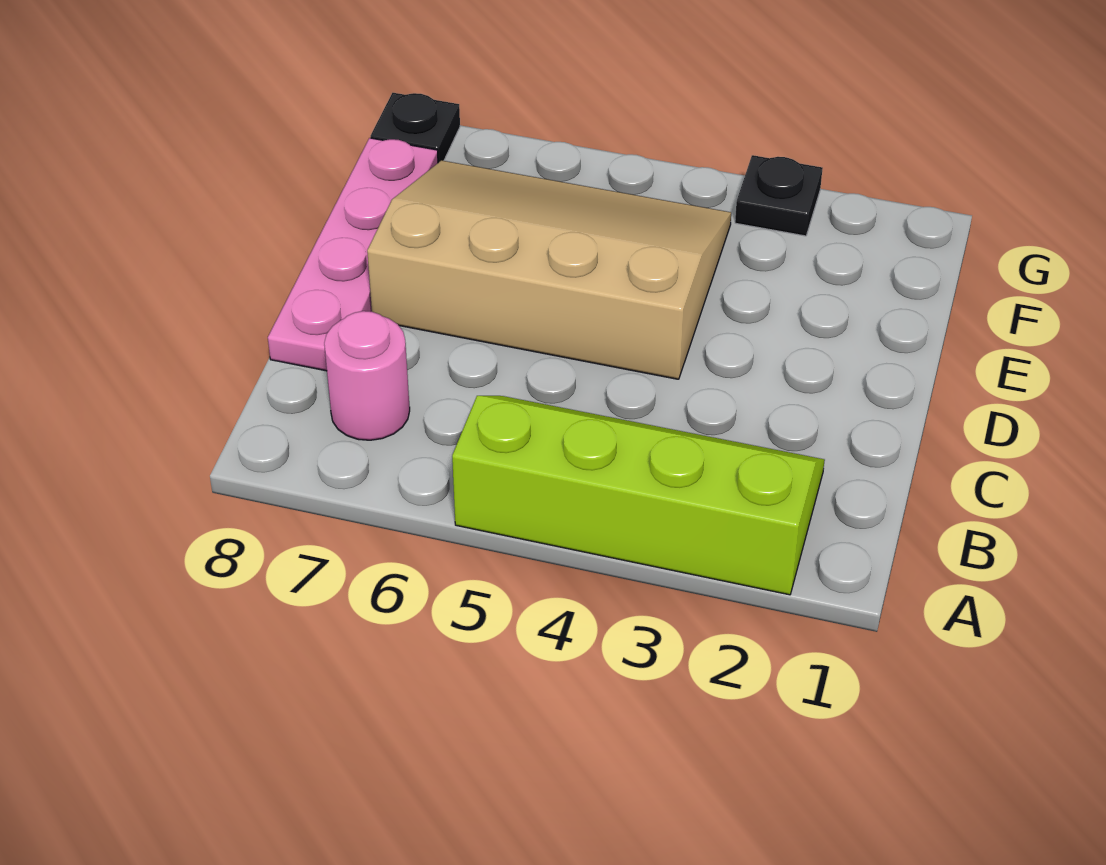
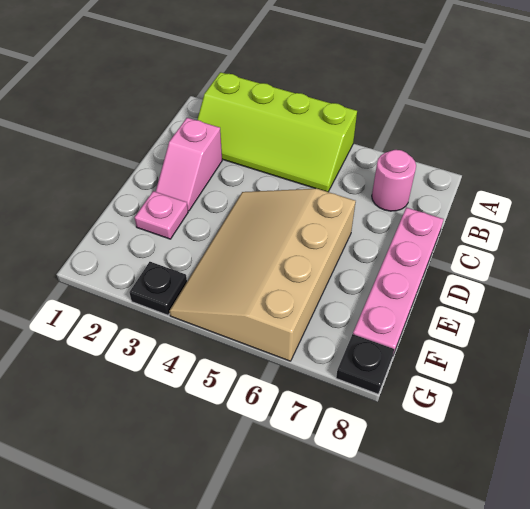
none -> pink slope C2:D2 level 1 top C
tan slope D4:F7 level 1 top D -> tan slope D4:G6 level 1 top 6
none -> pink plate E2 level 1

